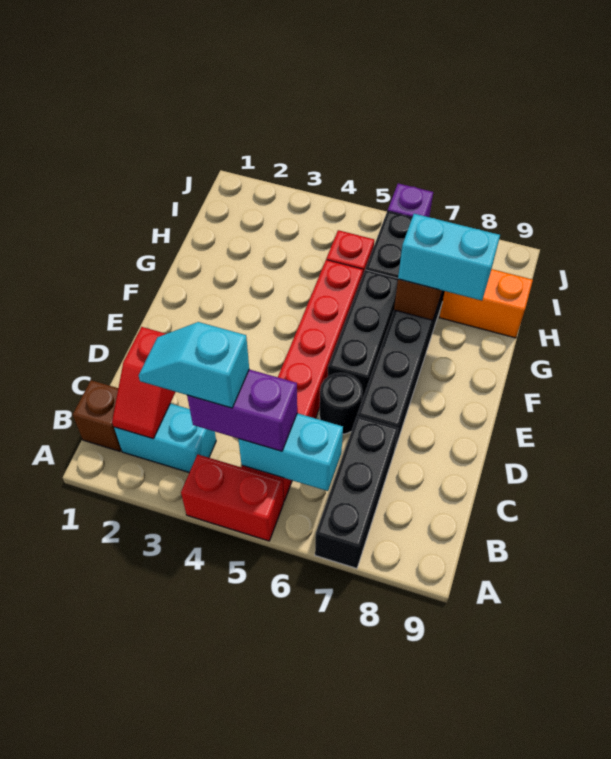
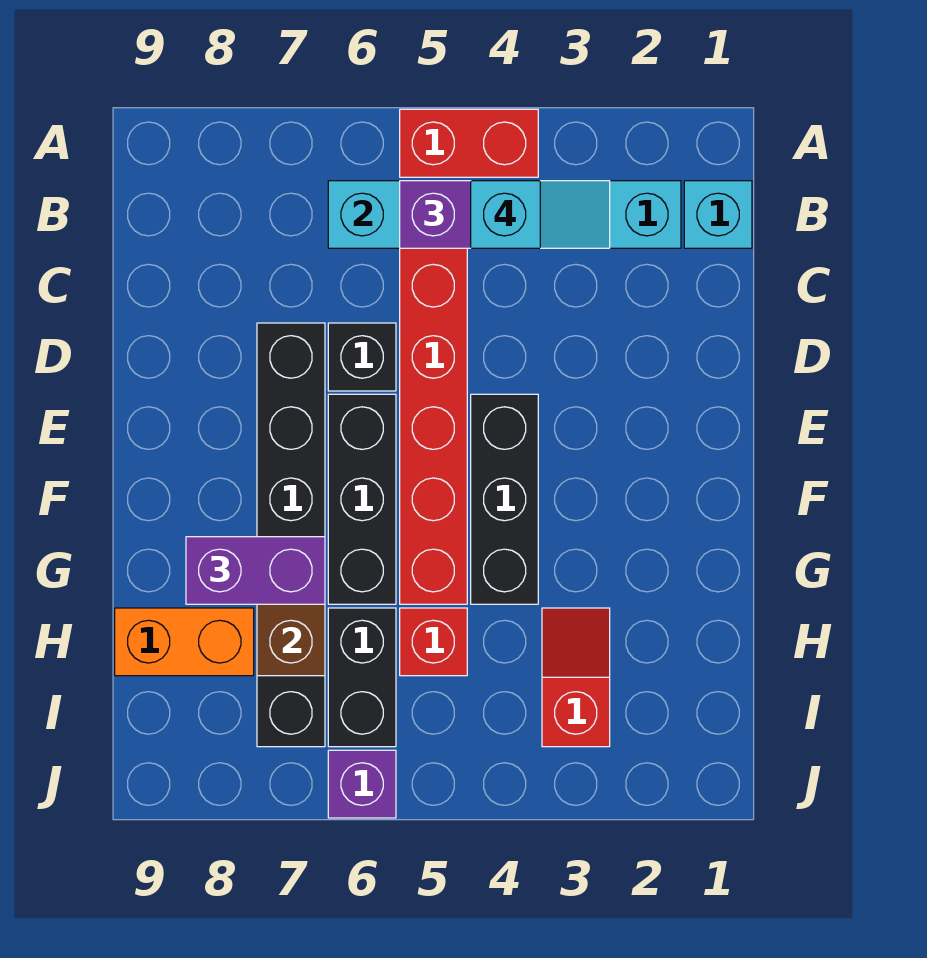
black brick A7:C7 level 1 -> black brick E4:G4 level 1
brown brick B1 level 1 -> cyan brick B1 level 1
red slope B2:C2 level 2 top C -> red slope H3:I3 level 1 top I
black round brick D6 level 1 -> black brick D6 level 1
cyan brick G7:G8 level 3 -> purple brick G7:G8 level 3

